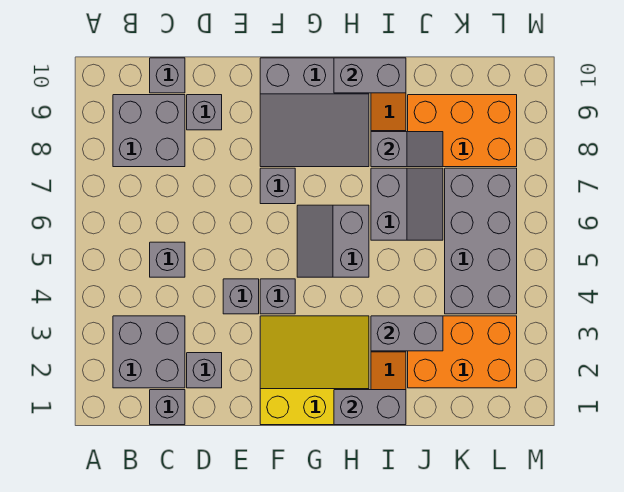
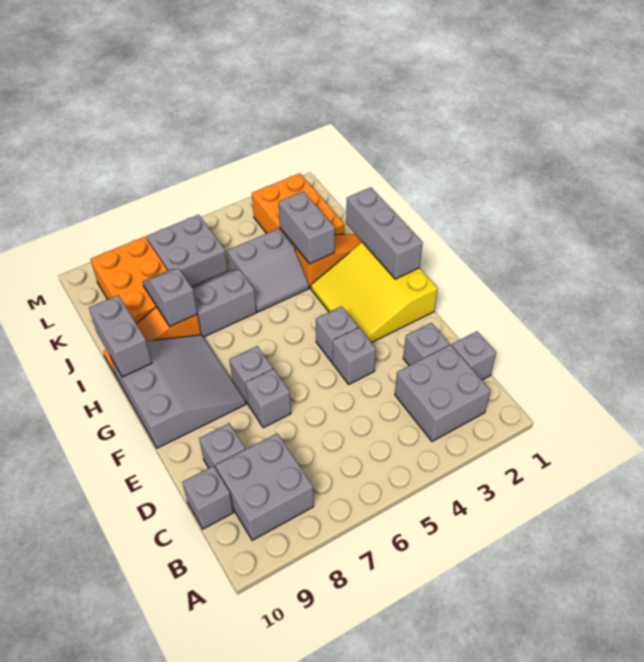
grey brick C5 level 1 -> grey brick E7 level 1
grey slope G5:H6 level 1 top H -> grey slope I4:J5 level 1 top J
grey brick H1:I1 level 2 -> grey brick G1:I1 level 2
grey brick K4:L7 level 1 -> grey brick K6:L7 level 1

